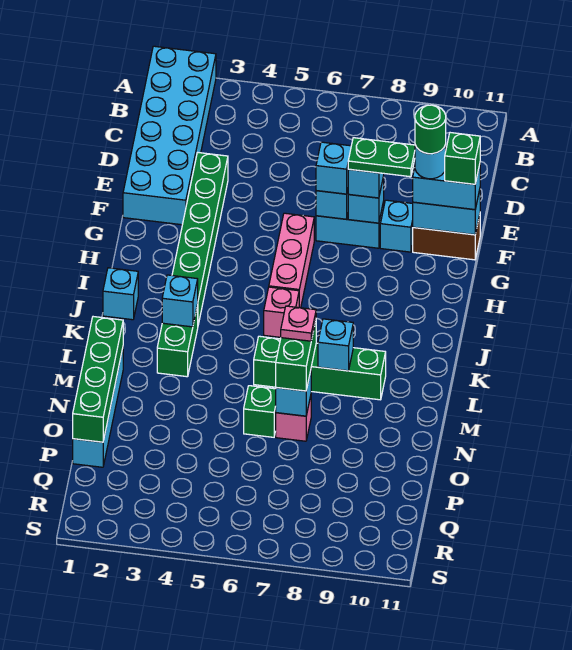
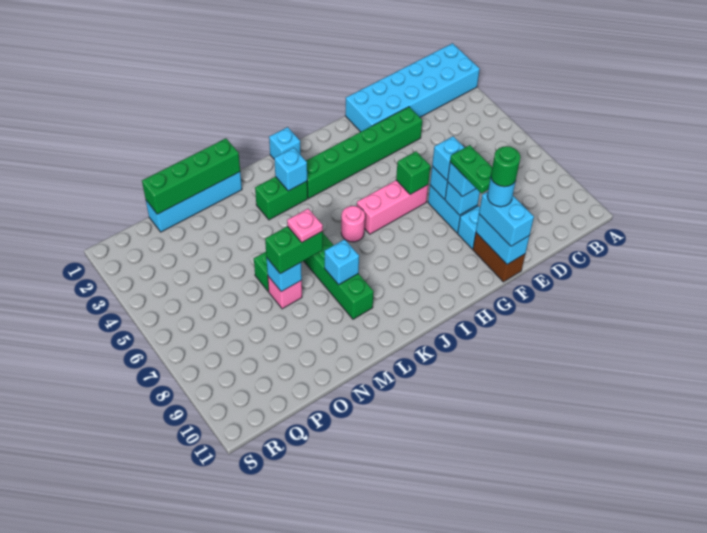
green brick F11 level 4 -> green brick G6 level 2
pink brick J6 level 1 -> pink round brick J6 level 1

